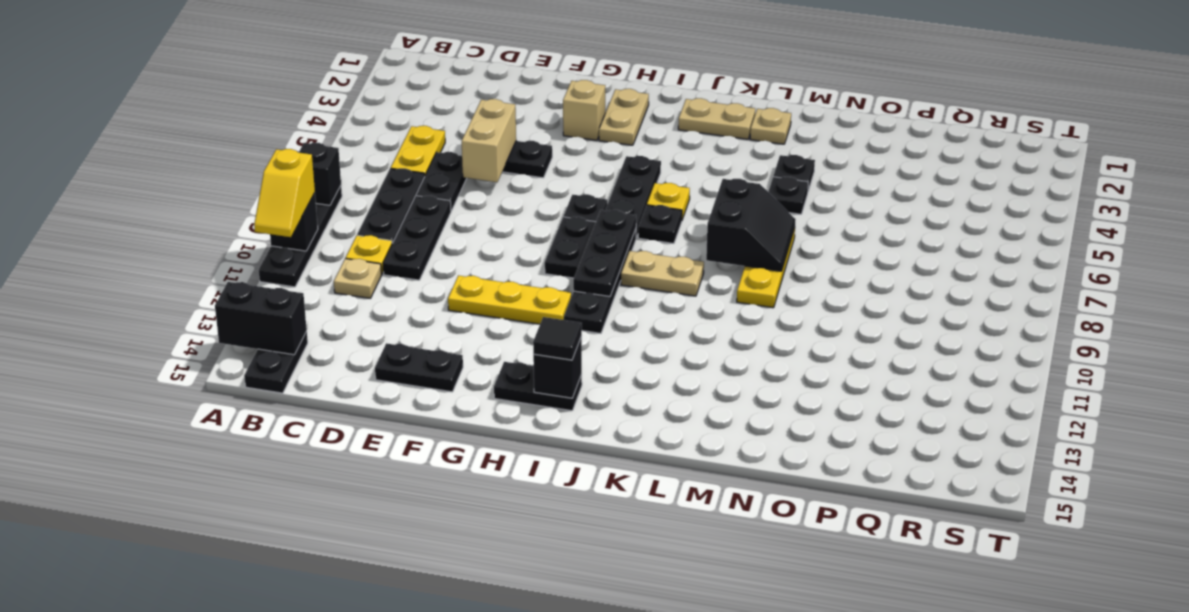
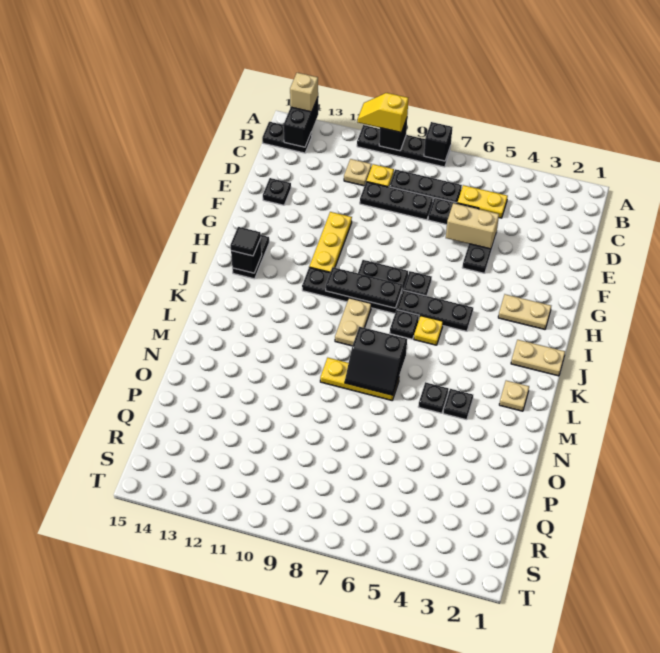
black plate E14:F14 level 1 -> black plate E14 level 1
tan brick G3 level 1 -> tan brick A14 level 3
tan plate J2:K2 level 1 -> tan plate J1:J2 level 1

